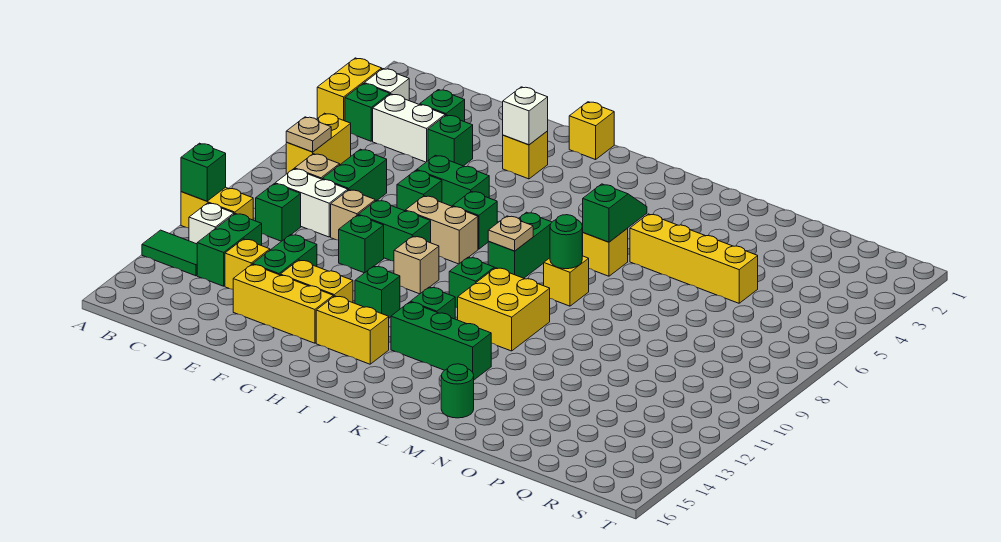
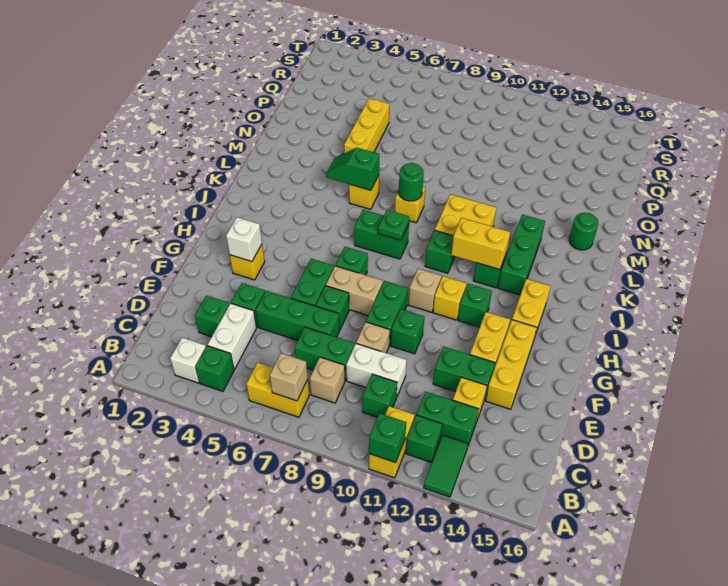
yellow brick A3:A4 level 1 -> yellow brick J11:J12 level 2
tan plate B7 level 2 -> tan brick B7 level 2
white brick B12 level 1 -> green brick B12 level 1
white brick C9:D9 level 1 -> white brick D9:D10 level 1
none -> green brick E5:E7 level 1
tan brick G8:H8 level 1 -> tan brick G7:G8 level 1
yellow brick H1 level 1 -> yellow brick H11 level 1
tan plate J8 level 2 -> green plate J8 level 2
yellow brick M5:P5 level 1 -> yellow brick N5:P5 level 1

